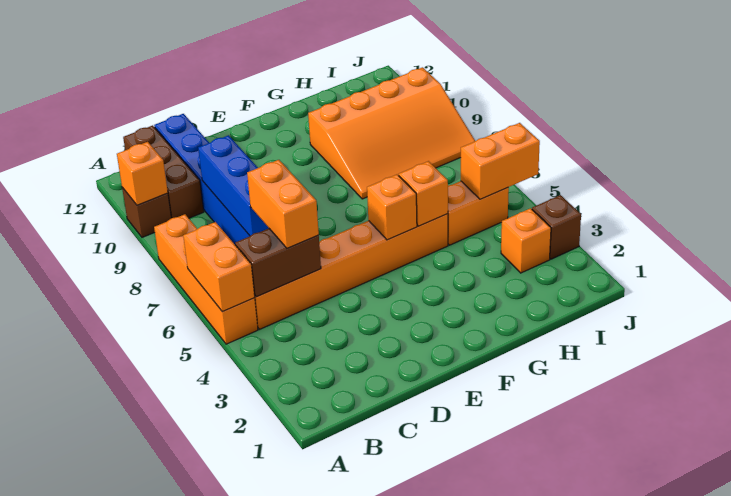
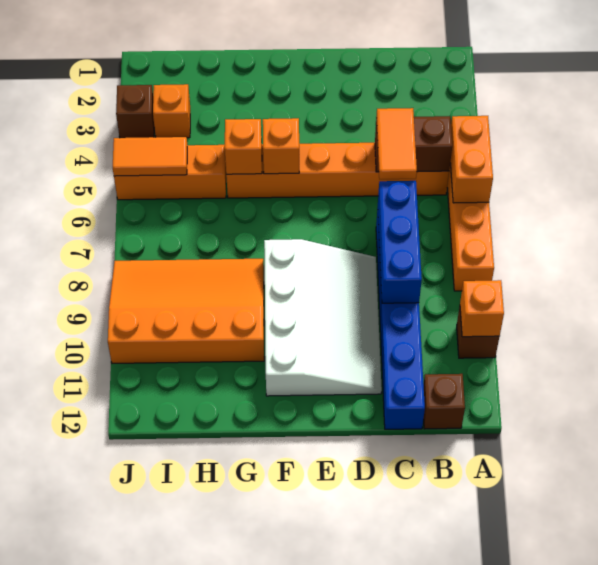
brown brick B10:B12 level 1 -> brown brick B12 level 1
orange brick C5:C6 level 3 -> orange tile C5:C6 level 3
none -> white slope D8:F11 level 1 top F
orange brick H5:I5 level 1 -> orange brick H5:J5 level 1
orange brick I5:J5 level 2 -> orange tile I5:J5 level 2

